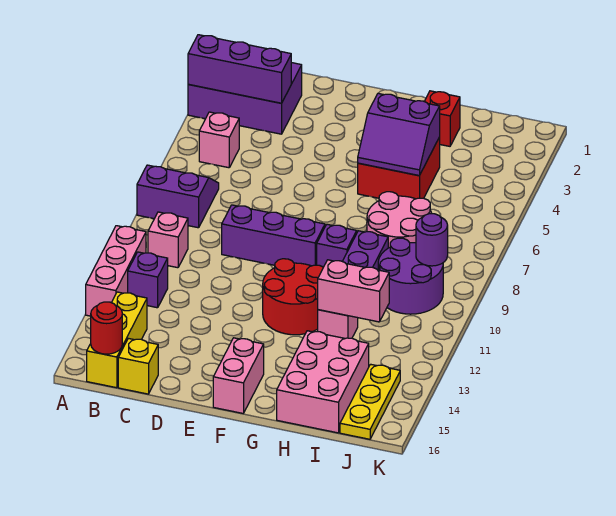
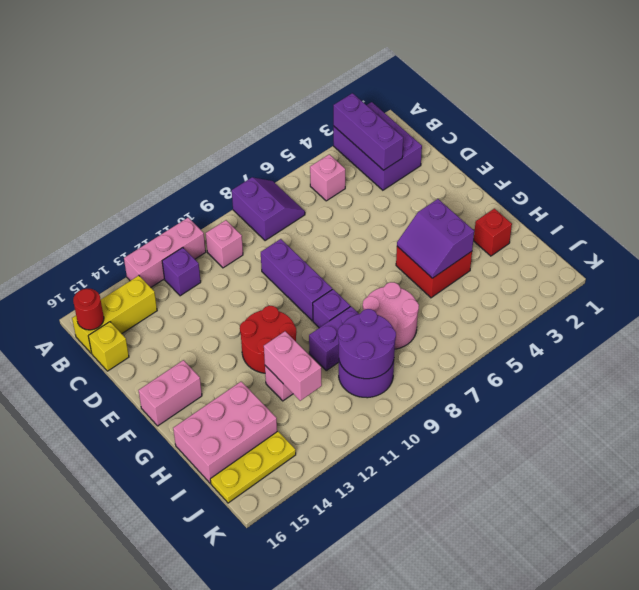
purple round brick J9 level 2 -> purple round brick I9:J10 level 2

